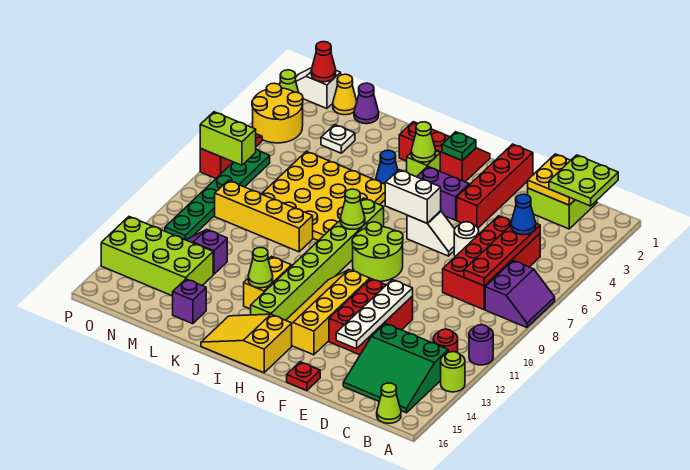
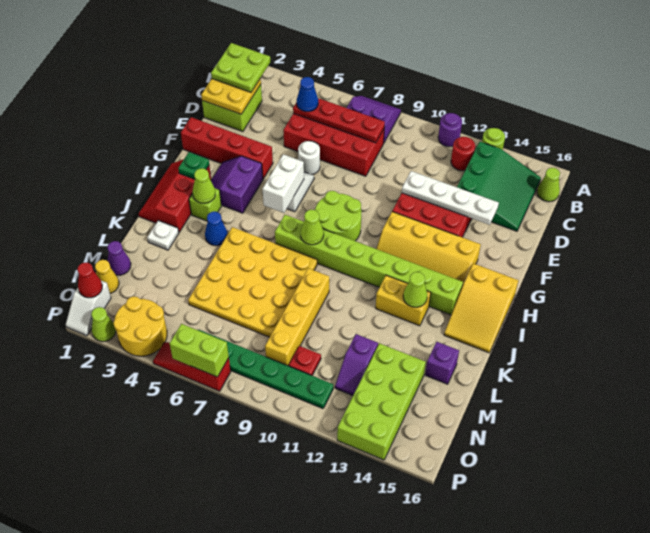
red plate F16 level 1 -> red plate N10 level 1
white plate M3 level 1 -> white plate K2 level 1
lime brick O7:P7 level 2 -> lime brick P6:P7 level 2

